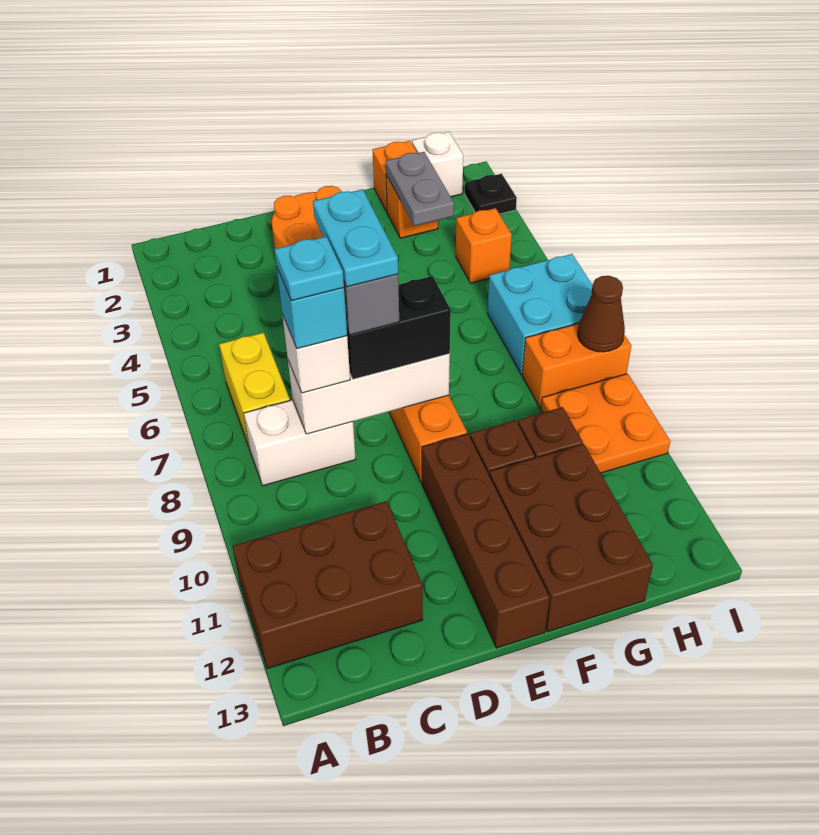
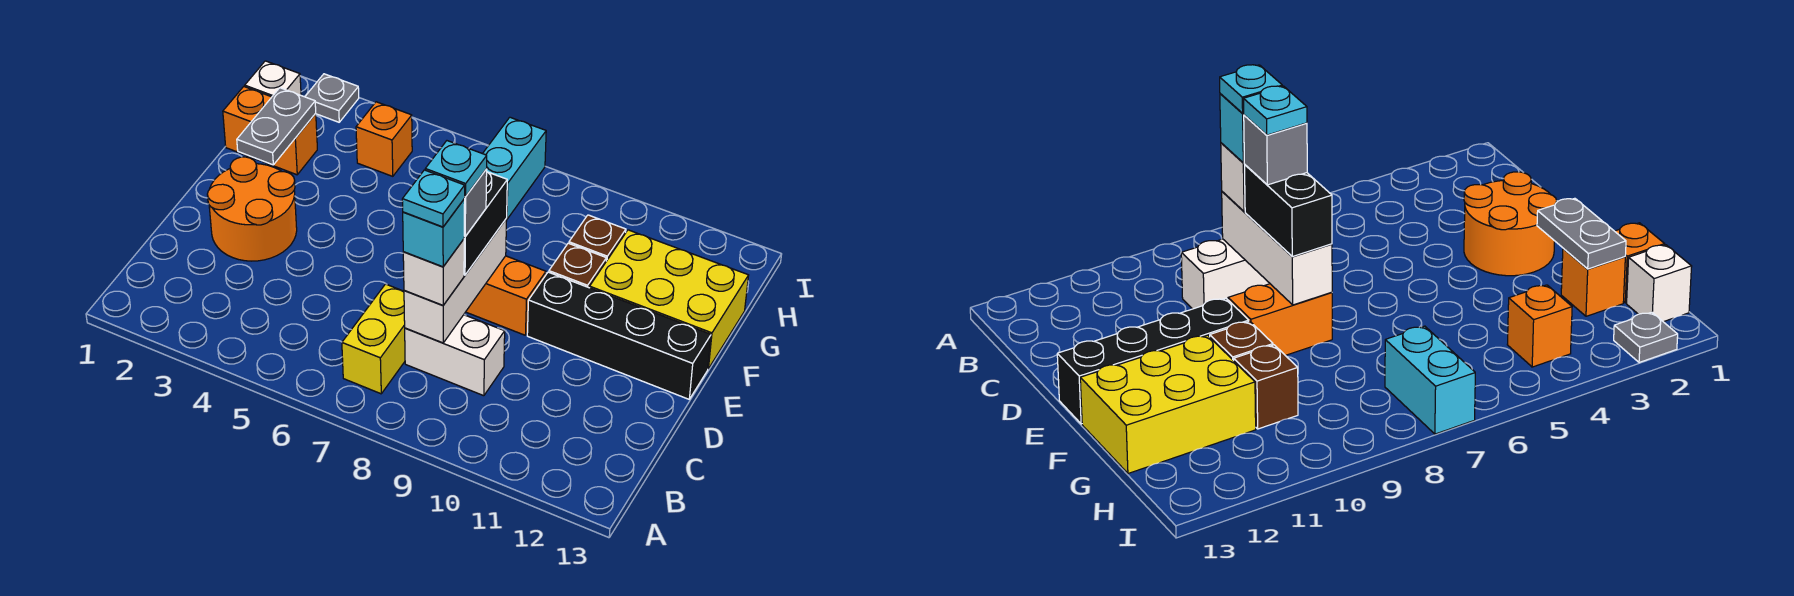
brown brick A11:C12 level 1 -> none
yellow brick B6:B7 level 1 -> yellow brick B7:C7 level 1
white brick B8:C8 level 1 -> white brick C8:C9 level 1
cyan plate D7:D8 level 5 -> cyan plate D8 level 5
brown brick E10:E13 level 1 -> black brick E10:E13 level 1
brown brick F11:G13 level 1 -> yellow brick F11:G13 level 1
grey plate G2:G3 level 2 -> grey plate F2:G2 level 2
cyan brick H6:I7 level 1 -> cyan brick H7:I7 level 1
orange brick H8:I8 level 1 -> none
orange plate H9:I10 level 1 -> none
black plate I2 level 1 -> grey plate I2 level 1
brown cone I8 level 2 -> none

